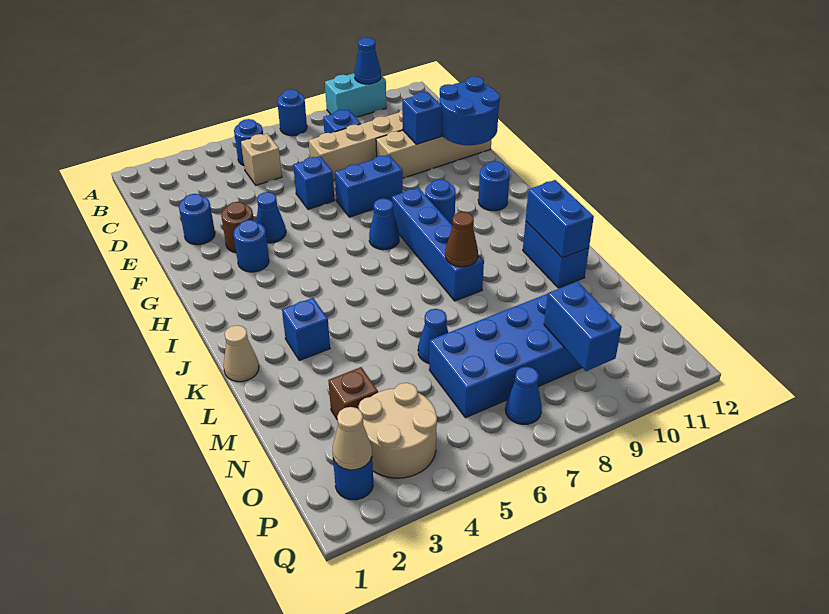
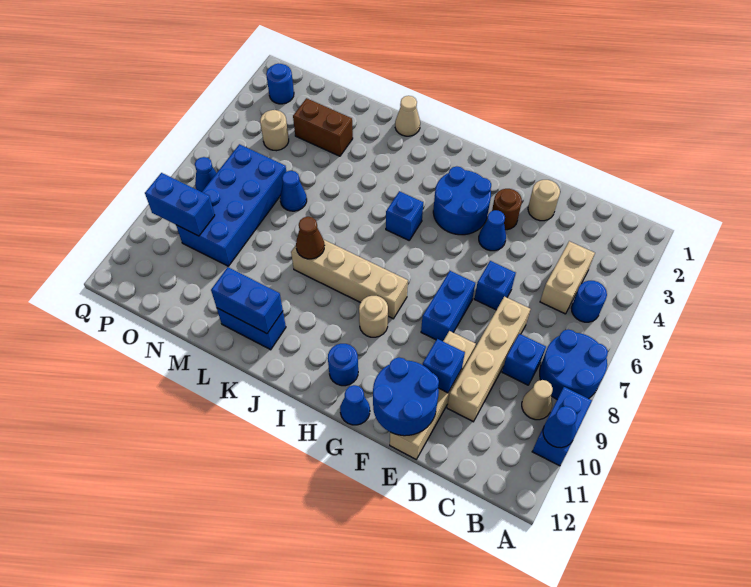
blue round brick A7 level 1 -> blue round brick A7:B8 level 1
cyan brick A9:A10 level 1 -> blue brick A9:A10 level 1
tan brick C5 level 1 -> tan brick C4:C5 level 1
blue round brick E2 level 1 -> tan round brick E2 level 1
blue round brick G3 level 1 -> blue round brick G3:H4 level 1
blue cone H7 level 1 -> blue cone G12 level 1
blue brick H8:K8 level 1 -> tan brick H8:K8 level 1
blue round brick H9 level 1 -> tan round brick H9 level 1
blue brick K3 level 1 -> blue brick I5 level 1
brown brick N3 level 1 -> brown brick M3:N3 level 1
tan round brick O3:P4 level 1 -> tan round brick O4 level 1
tan cone P2 level 2 -> tan cone B9 level 1

